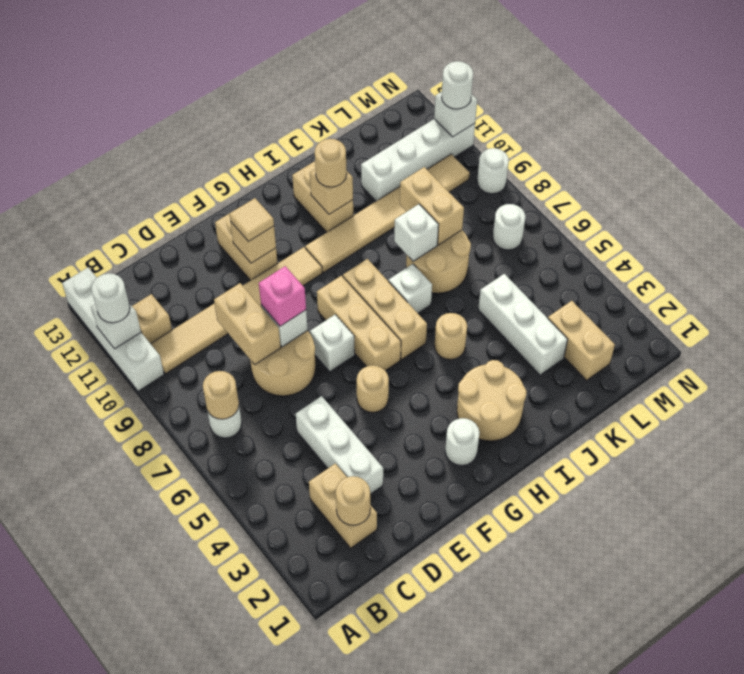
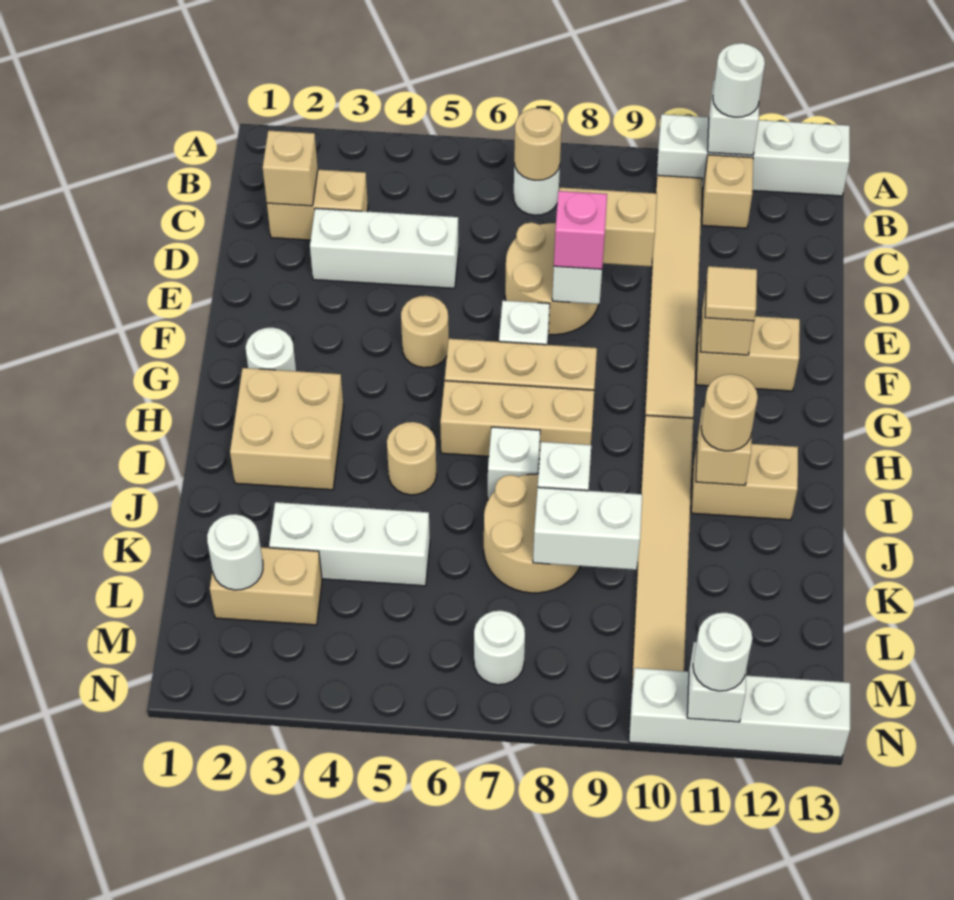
tan round brick C2 level 2 -> tan brick C2 level 2
tan round brick H2:I3 level 1 -> tan brick H2:I3 level 1
tan brick K8:K9 level 2 -> white brick K8:K9 level 2
white brick K11:N11 level 1 -> white brick N10:N13 level 1
white round brick N9 level 1 -> white round brick L2 level 2

